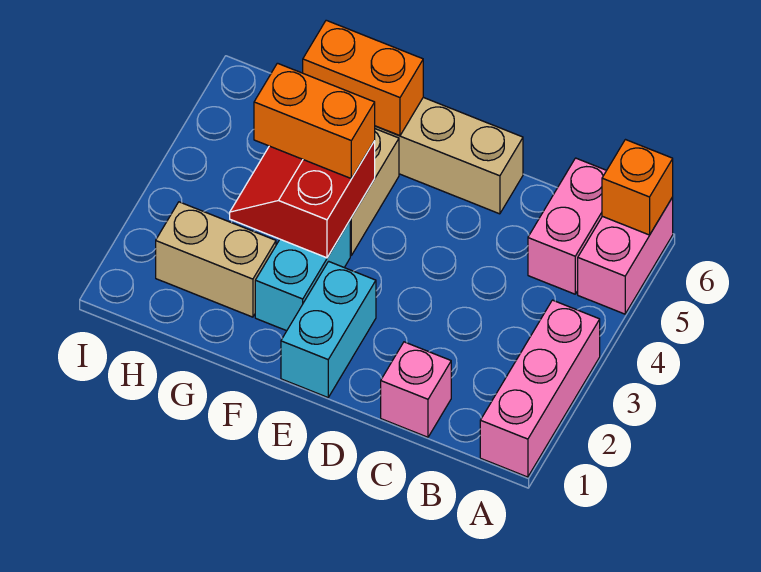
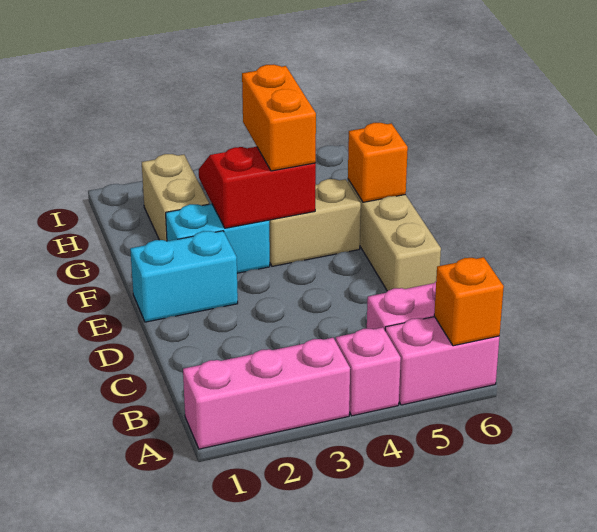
pink brick C1 level 1 -> pink brick A4 level 1
orange brick F6:G6 level 2 -> orange brick F6 level 2

